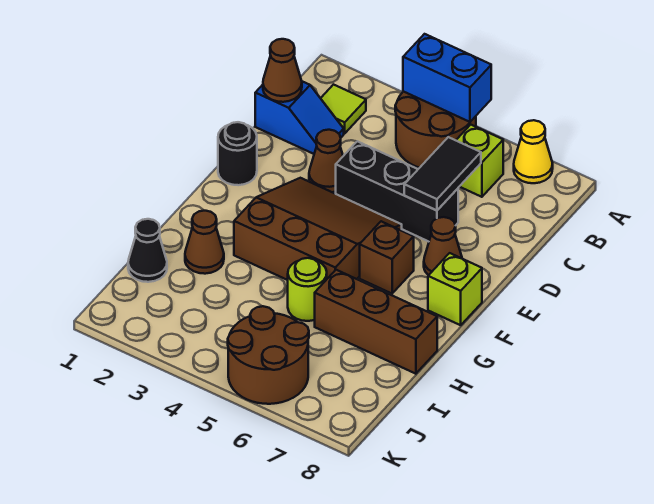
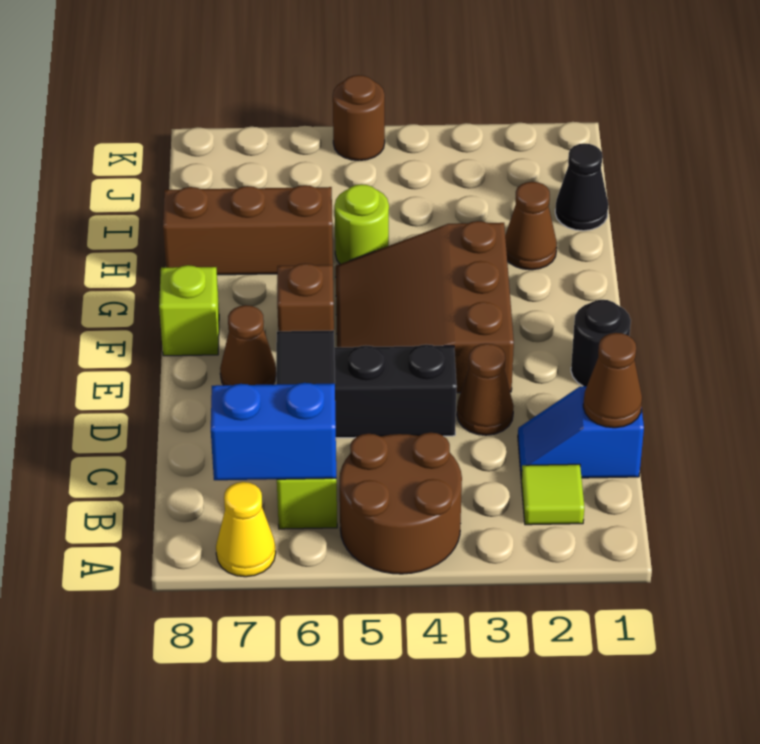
blue brick A4:A5 level 2 -> blue brick B6:B7 level 2
brown slope E3:G5 level 1 top G -> brown slope E3:G5 level 1 top 3
brown round brick J5:K6 level 1 -> brown round brick K5 level 1

